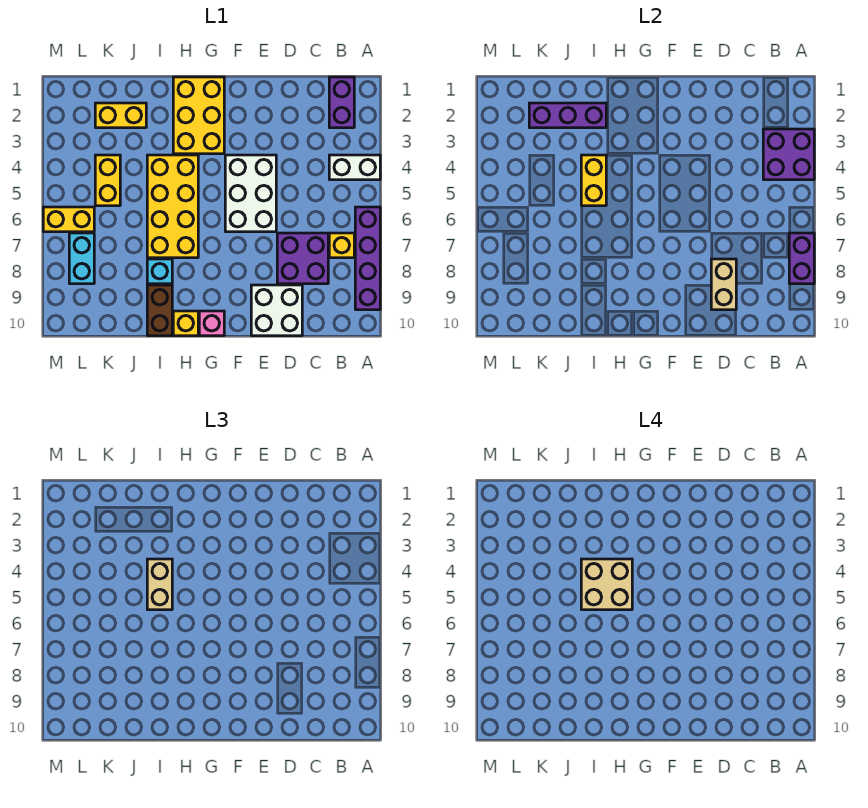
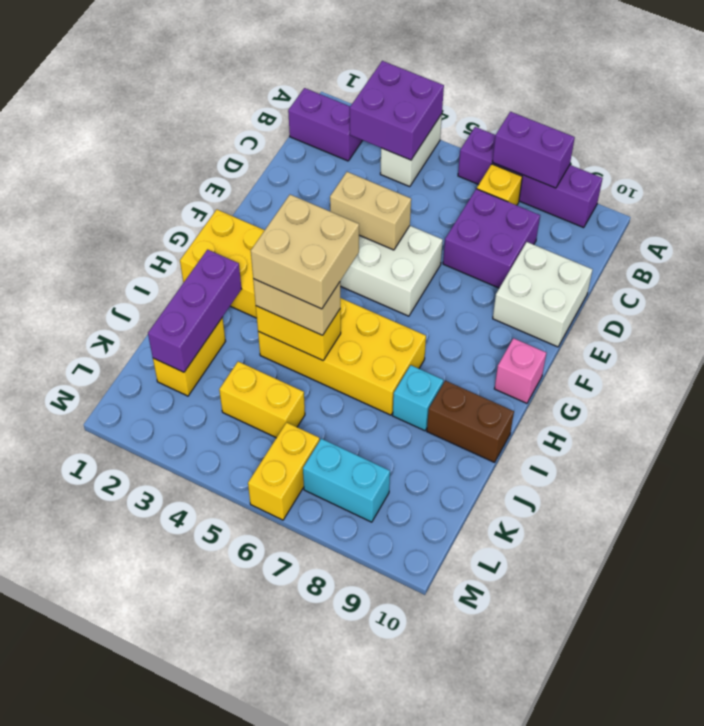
tan brick D8:D9 level 2 -> tan brick E4:E5 level 2
yellow brick H10 level 1 -> none

